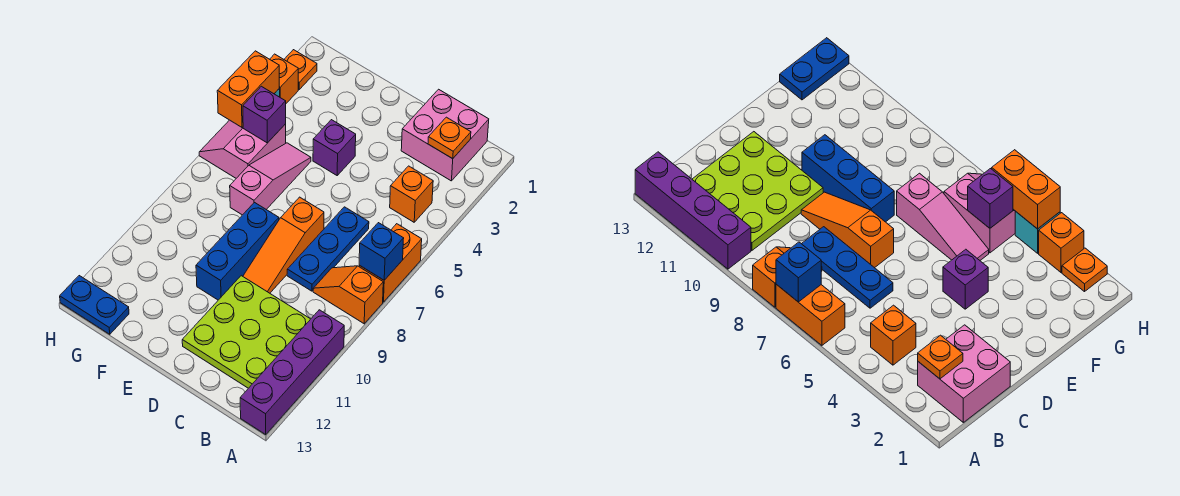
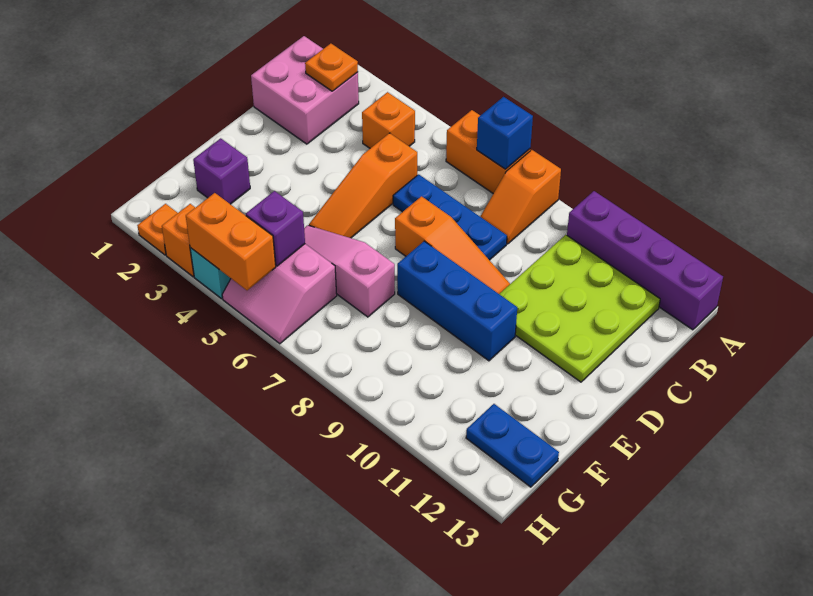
none -> orange slope C5:E5 level 1 top C
purple brick E4 level 1 -> purple brick F2 level 1
blue plate G13:H13 level 1 -> blue plate G12:G13 level 1

